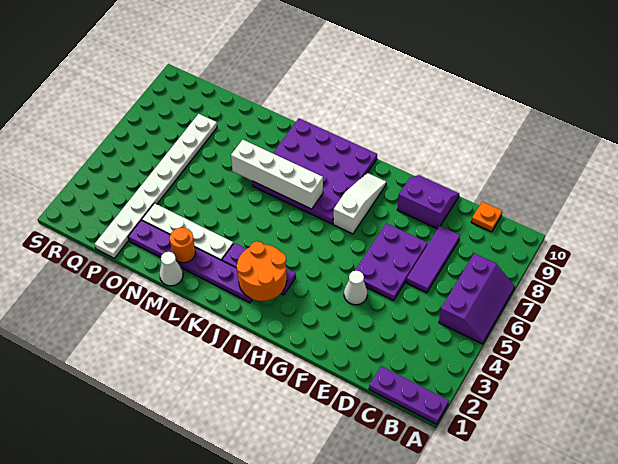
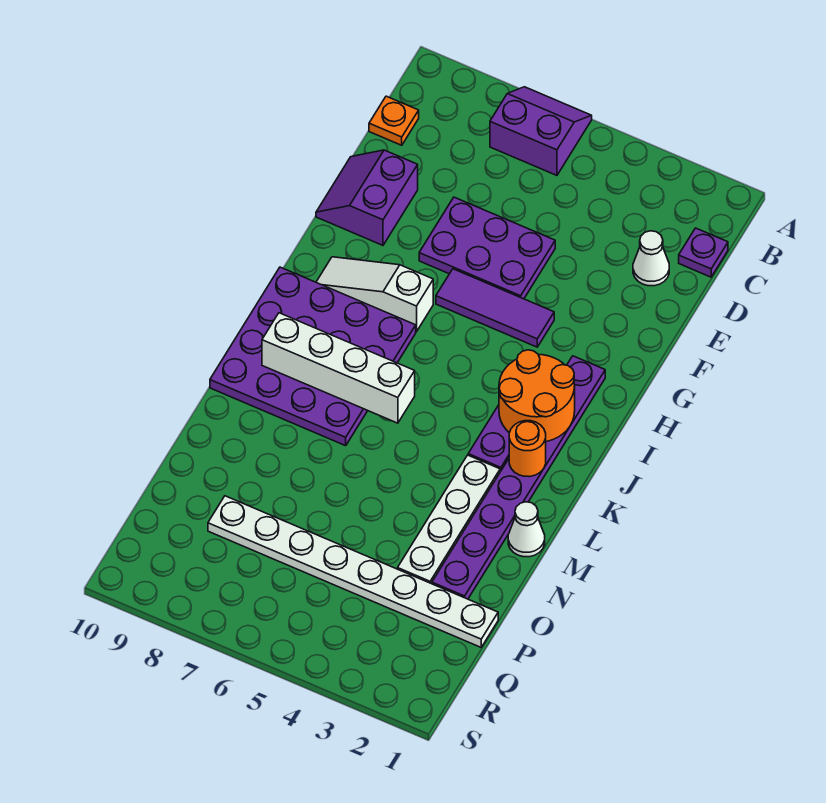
purple plate A1:C1 level 1 -> purple plate C1 level 1
purple slope A5:B7 level 1 top B -> purple slope A6:B7 level 1 top B
purple tile D6:D8 level 1 -> purple tile G4:G6 level 1
white cone F4 level 1 -> white cone D2 level 1
purple plate J2:O2 level 1 -> purple plate H2:O2 level 1
white brick J7:M7 level 2 -> white brick K6:K9 level 2
orange round brick M2 level 2 -> orange round brick K2 level 2

